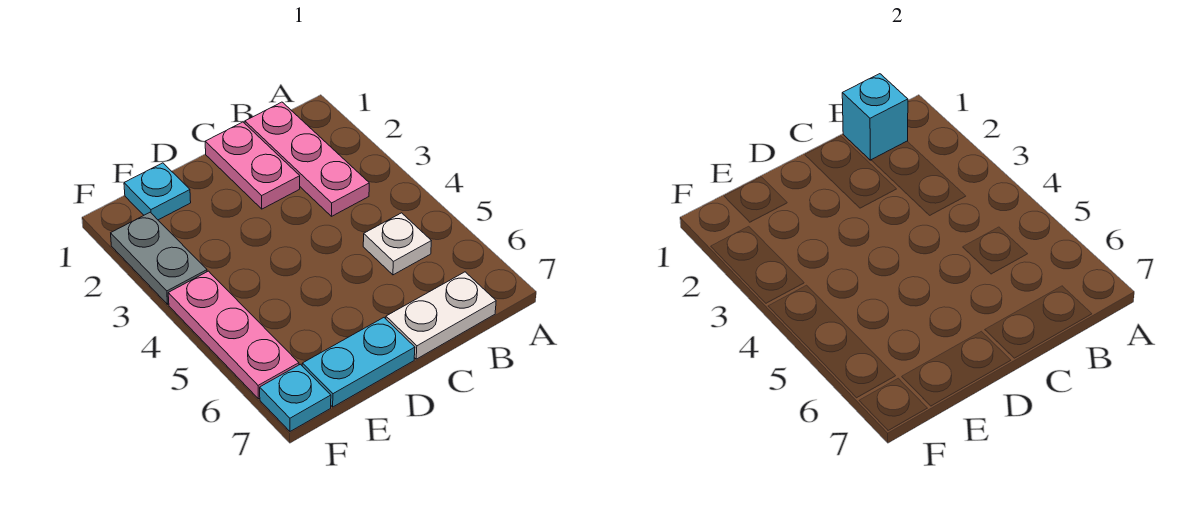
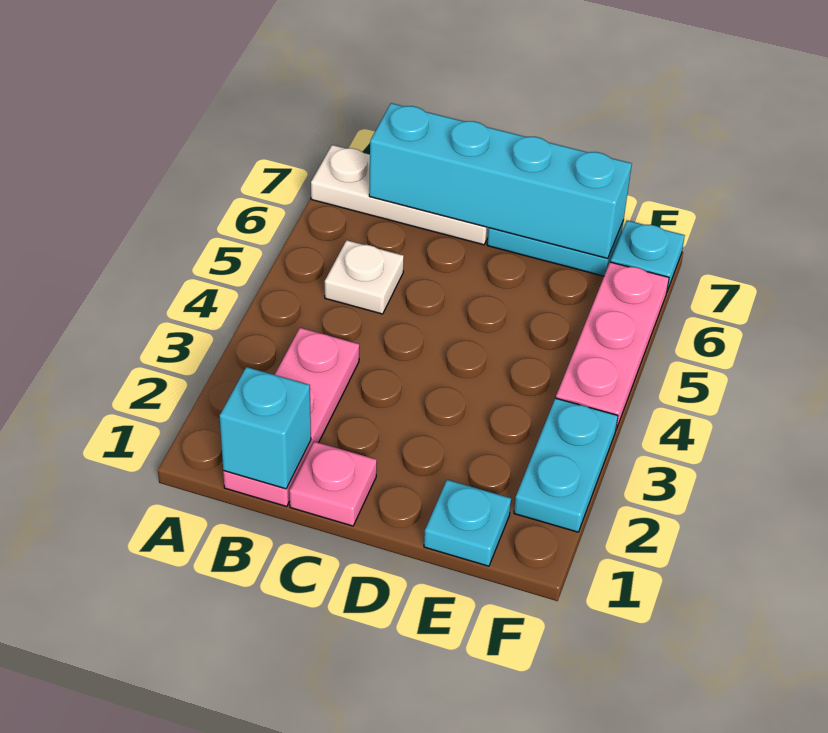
white plate B7:C7 level 1 -> white plate A7:C7 level 1
none -> cyan brick B7:E7 level 2
pink plate C1:C2 level 1 -> pink plate C1 level 1
grey plate F2:F3 level 1 -> cyan plate F2:F3 level 1

